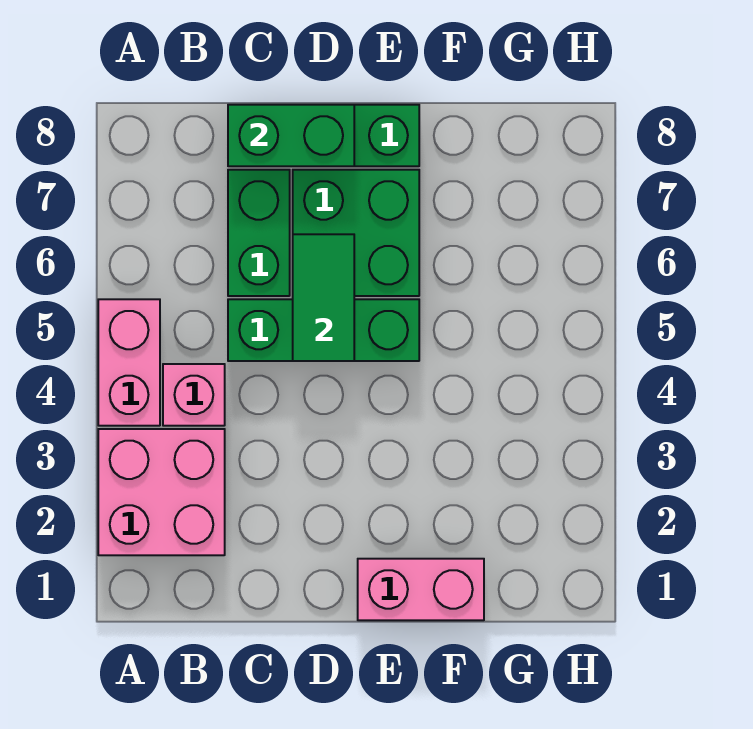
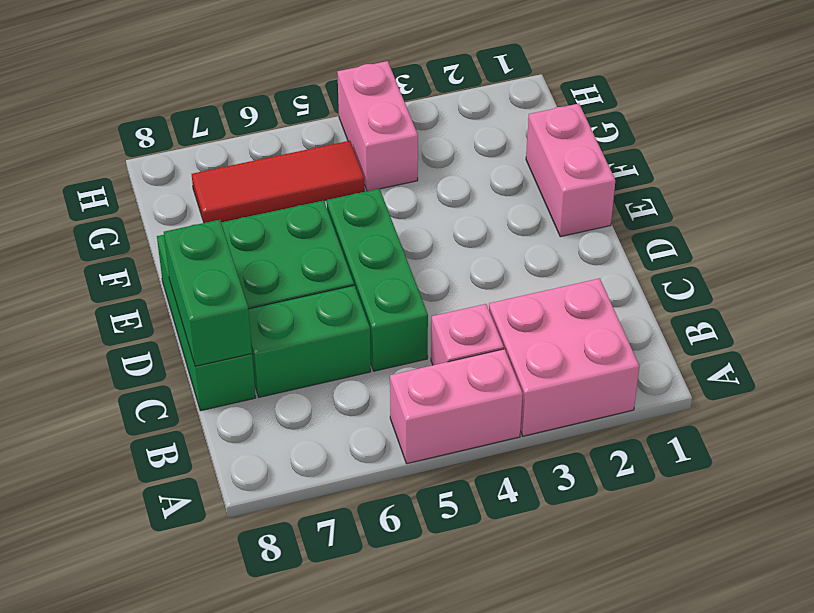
green tile D5:D6 level 2 -> none
none -> pink brick G4:H4 level 1
none -> red tile G5:G7 level 1

